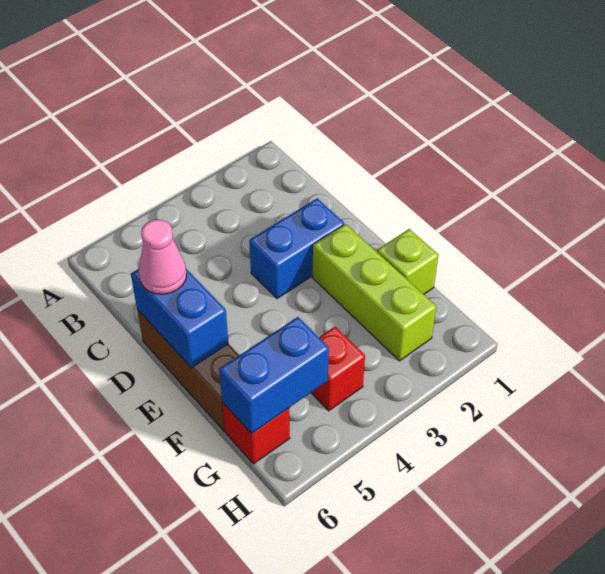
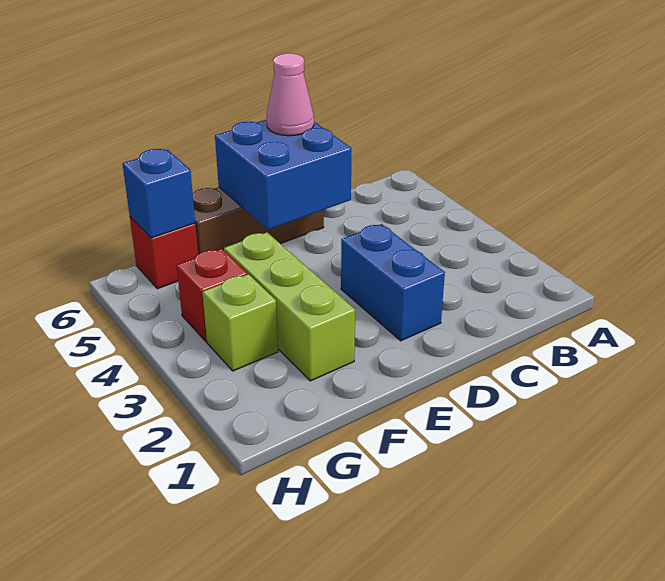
blue brick D6:E6 level 2 -> blue brick D5:E6 level 2
lime brick E2:G2 level 1 -> lime brick F2:F4 level 1
lime brick F1 level 1 -> lime brick G3 level 1
blue brick G5:G6 level 2 -> blue brick G6 level 2

